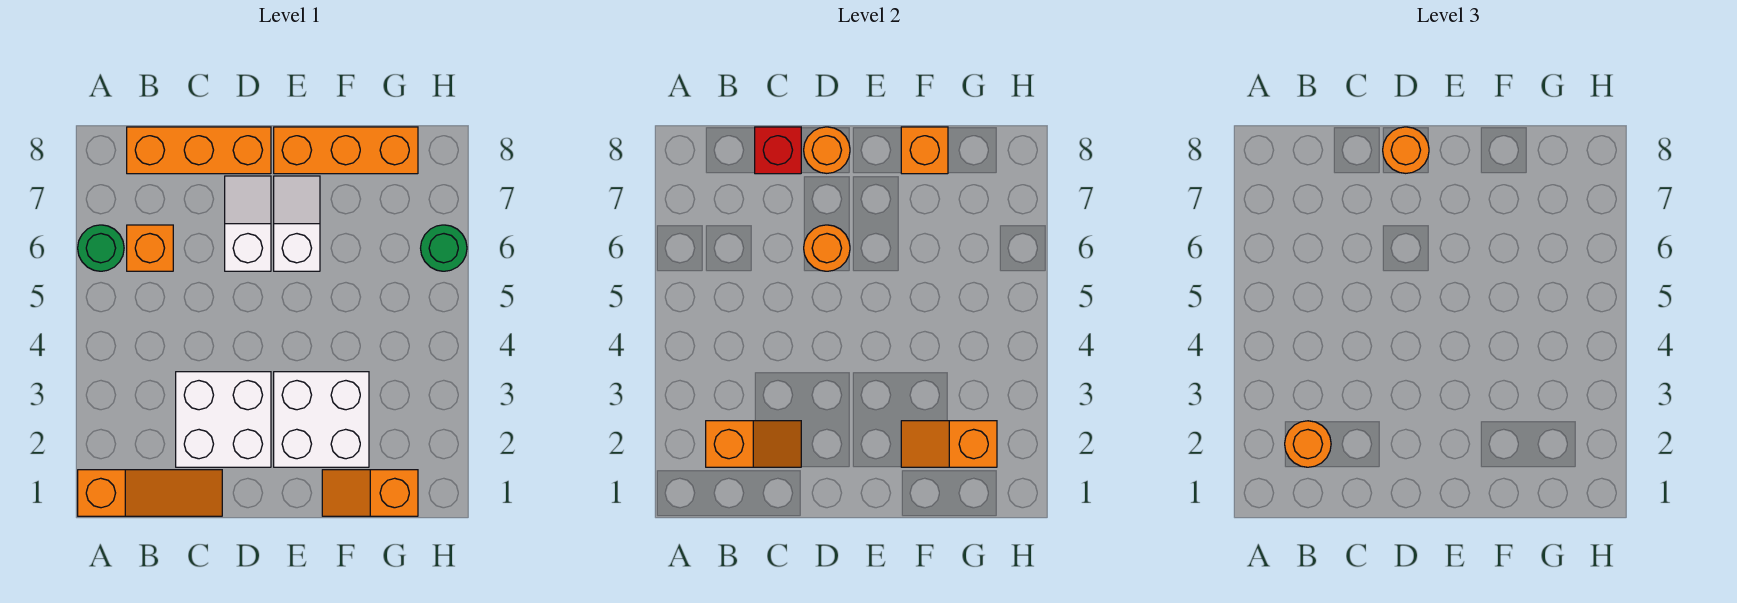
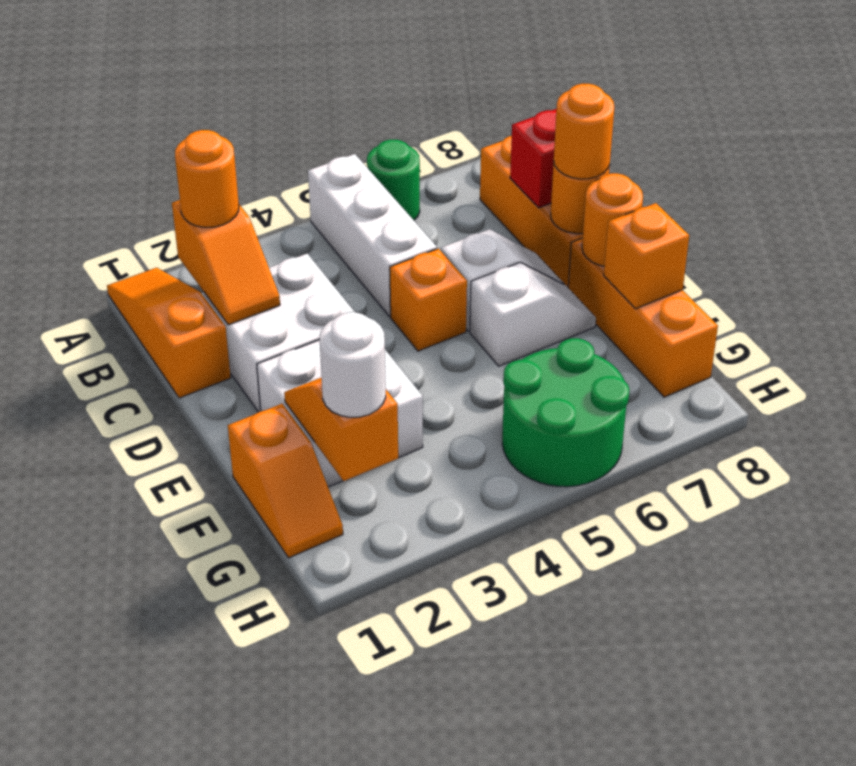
orange slope A1:C1 level 1 top A -> orange slope A1:C1 level 1 top C
none -> white brick A5:C5 level 1
orange brick B6 level 1 -> orange brick D5 level 1
orange round brick D6 level 2 -> orange round brick E8 level 2
orange slope F1:G1 level 1 top G -> orange slope F1:G1 level 1 top F
none -> white round brick G2 level 3
green round brick H6 level 1 -> green round brick G5:H6 level 1

